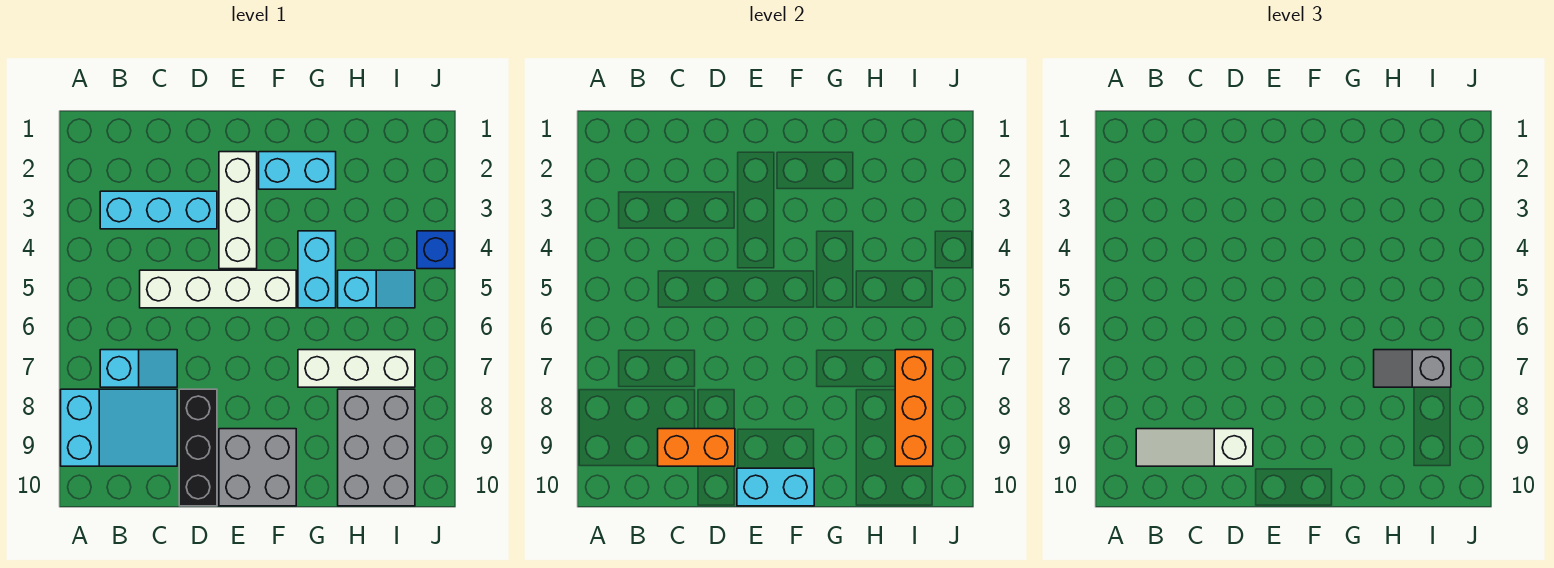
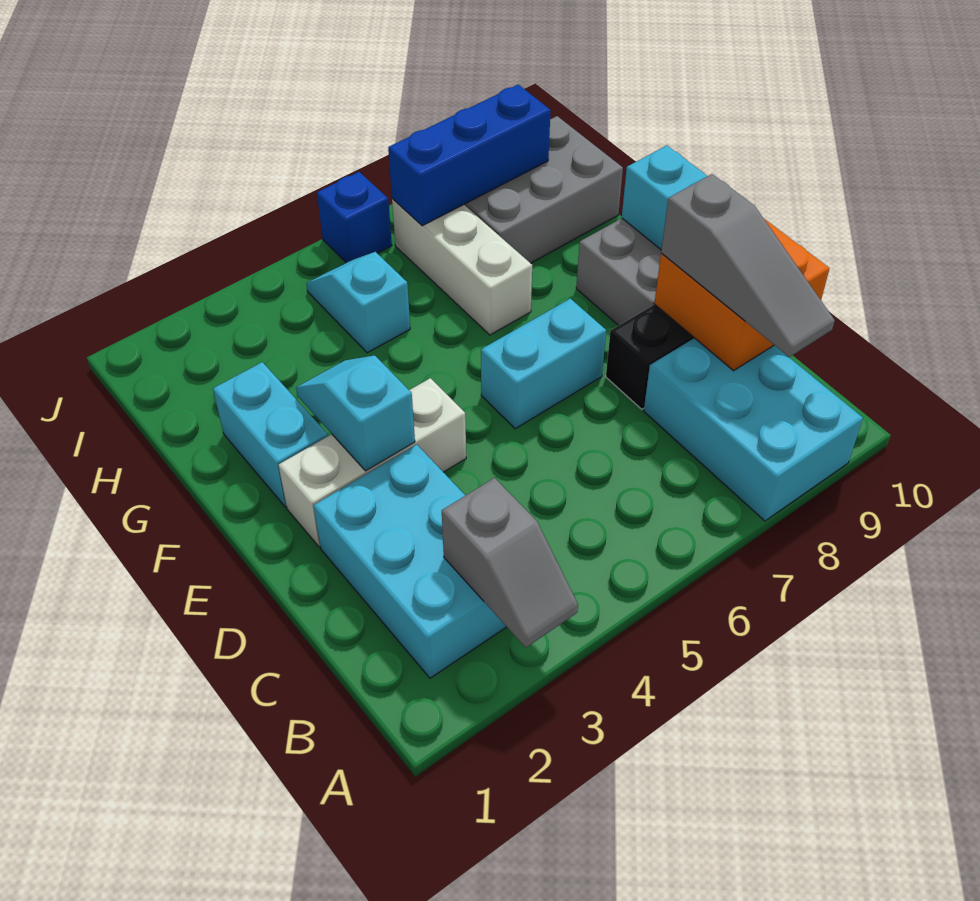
cyan slope A8:C9 level 1 top A -> cyan brick A8:C9 level 1
cyan brick B3:D3 level 1 -> cyan brick B2:D3 level 1
cyan slope B7:C7 level 1 top B -> cyan slope E3:F3 level 2 top E
white slope B9:D9 level 3 top D -> grey slope B9:D9 level 3 top D
white brick C5:F5 level 1 -> none
orange brick C9:D9 level 2 -> orange brick C9:D10 level 2
cyan brick G4:G5 level 1 -> cyan brick E6:E7 level 1
grey slope H7:I7 level 3 top I -> grey slope A3:B3 level 2 top B
orange brick I7:I9 level 2 -> blue brick I7:I9 level 2
blue brick J4 level 1 -> blue brick J6 level 1

